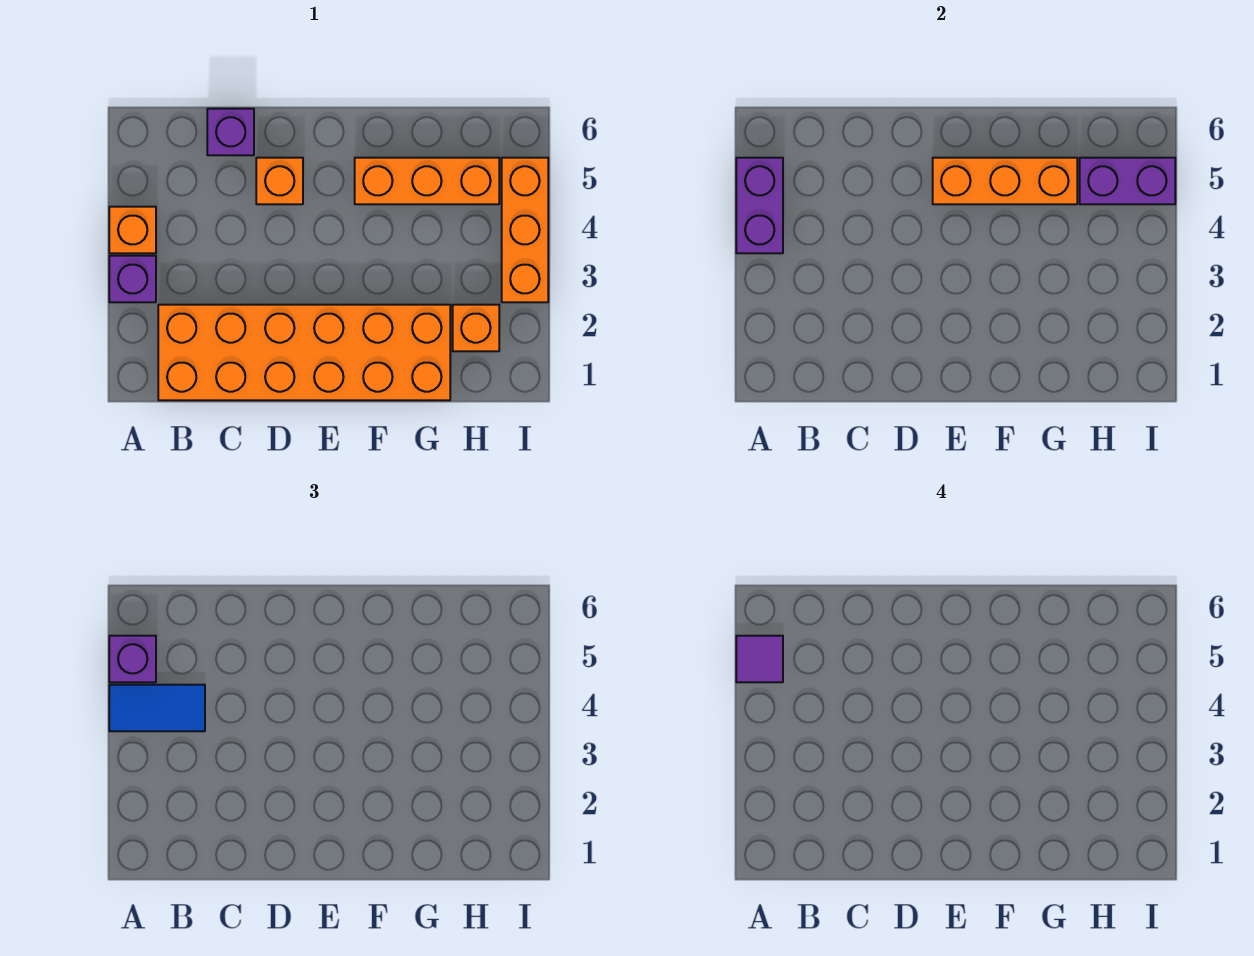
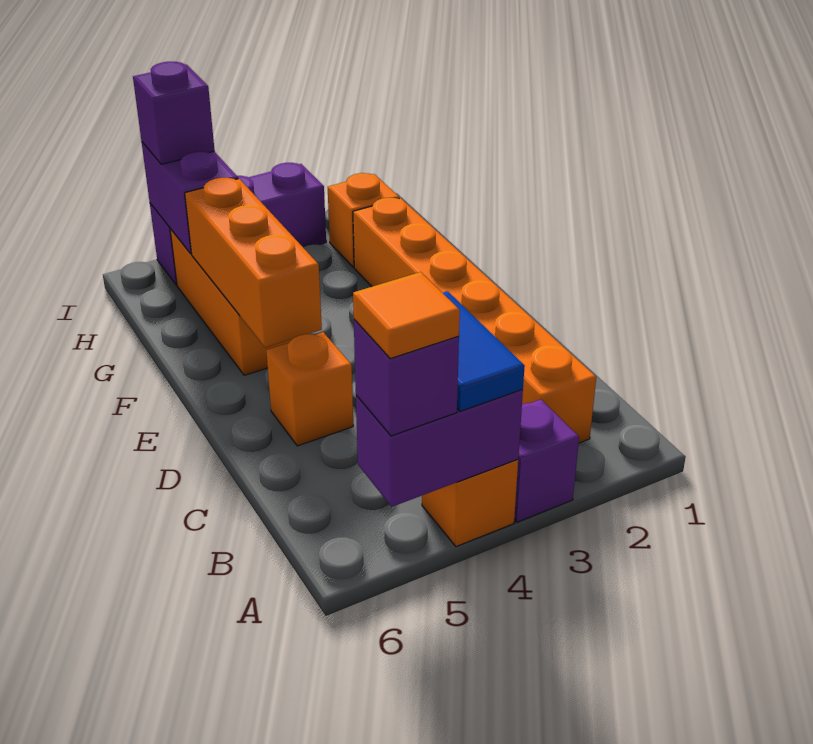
purple tile A5 level 4 -> orange tile A5 level 4
orange brick B1:G2 level 1 -> orange brick B2:G2 level 1
purple brick C6 level 1 -> purple brick I5 level 3
orange brick I3:I5 level 1 -> purple brick I3:I5 level 1

